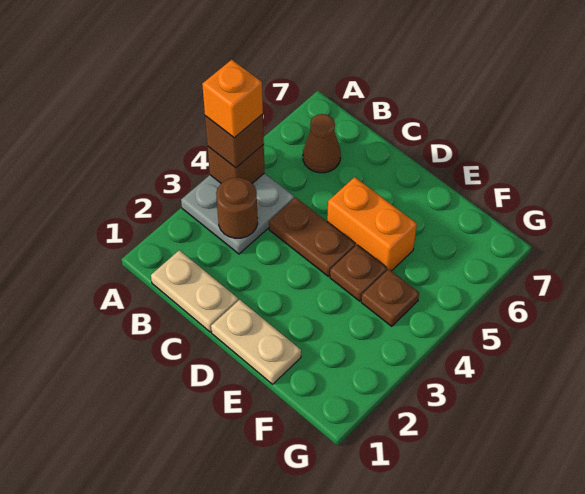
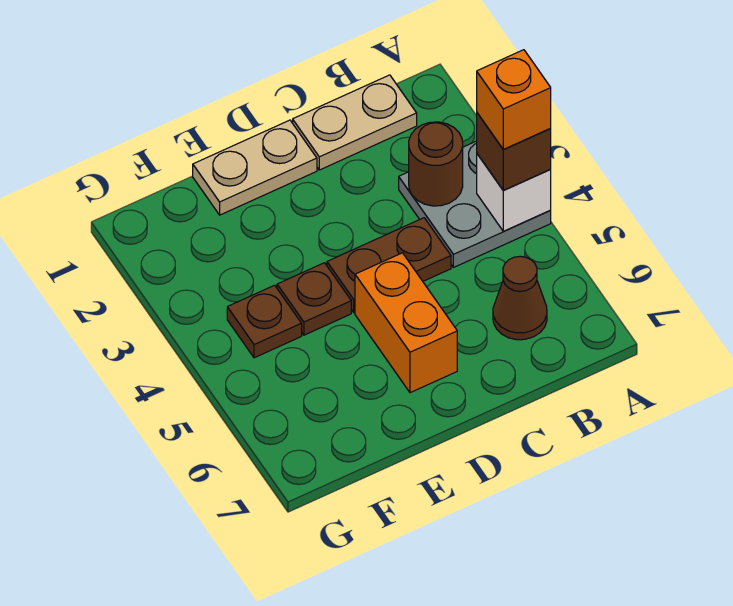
brown brick A4 level 2 -> white brick A4 level 2
orange brick D5:E5 level 1 -> orange brick D5:D6 level 1

